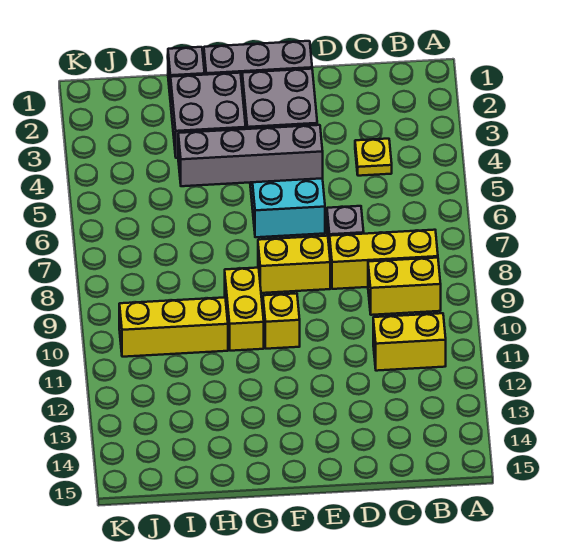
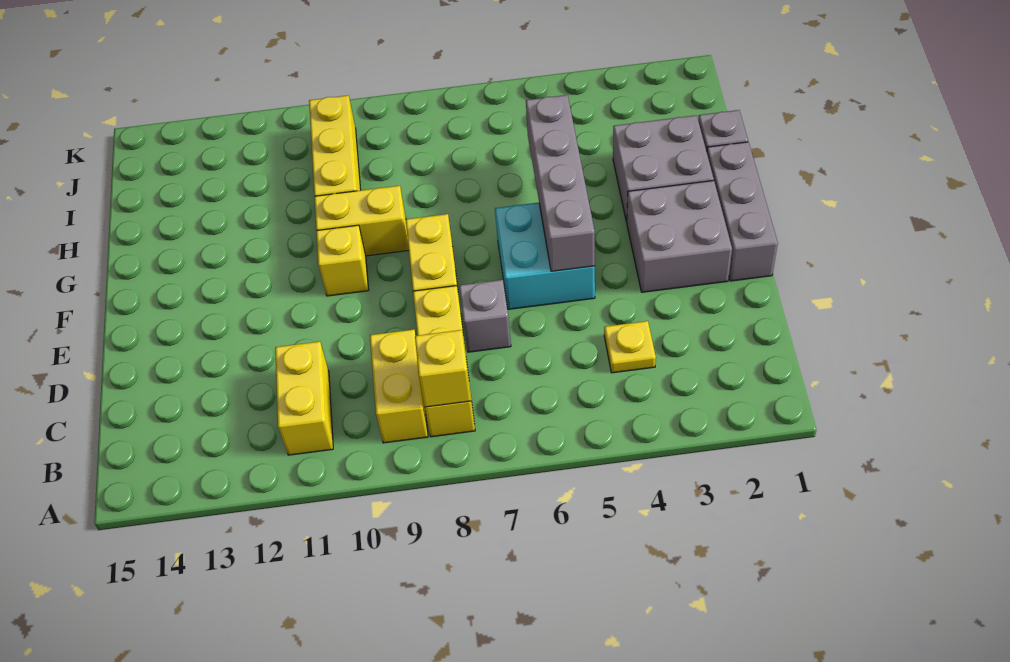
none -> yellow brick B8 level 2

